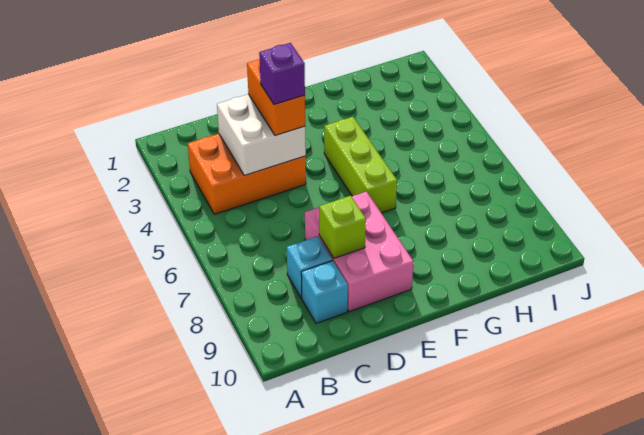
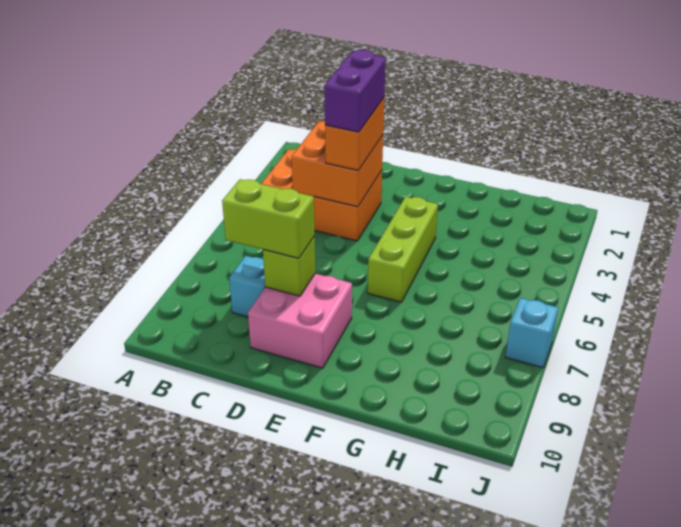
white brick C3:D4 level 2 -> orange brick C3:D4 level 2
none -> lime brick C8:D8 level 3
cyan brick C9 level 1 -> cyan brick J7 level 1
purple brick D4 level 4 -> purple brick D3:D4 level 4
pink brick D7:E9 level 1 -> pink brick D8:E9 level 1

